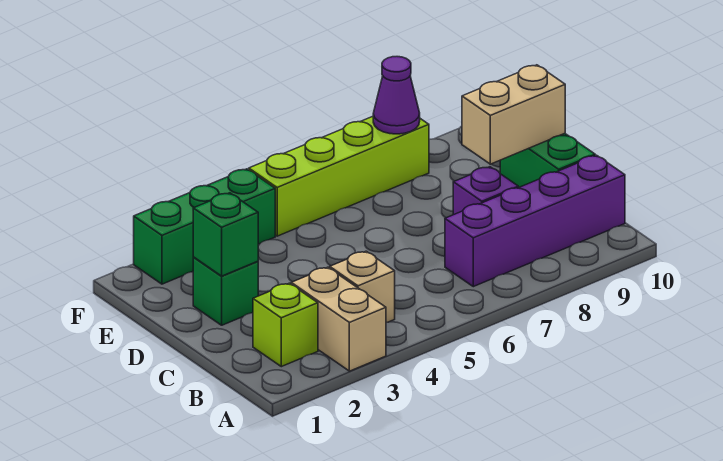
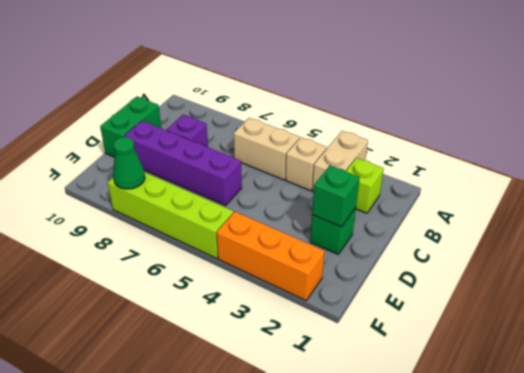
purple brick B7:B10 level 1 -> purple brick D6:D9 level 1
tan brick D9:D10 level 2 -> tan brick B5:B6 level 1
green brick F2:F4 level 1 -> orange brick F2:F4 level 1
purple cone F8 level 2 -> green cone F8 level 2

